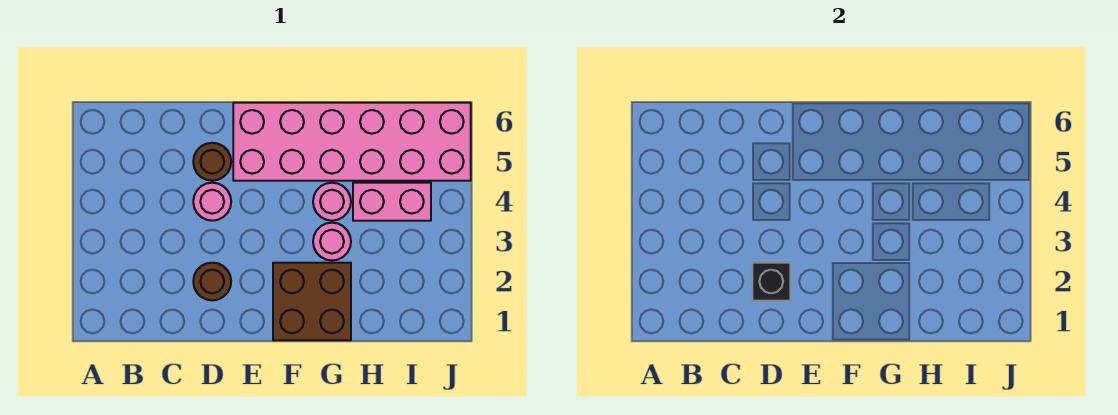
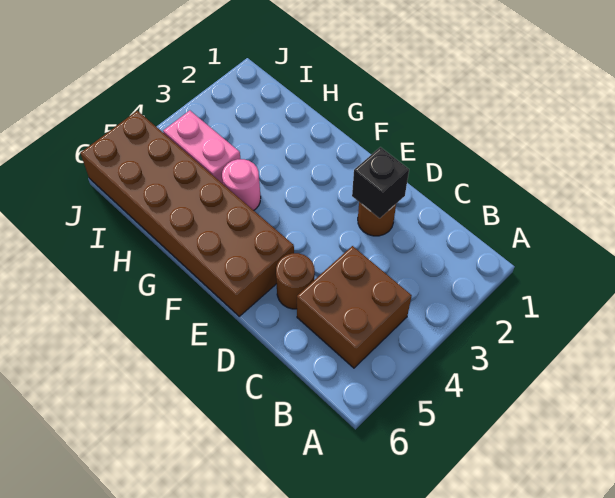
pink round brick D4 level 1 -> none
pink brick E5:J6 level 1 -> brown brick E5:J6 level 1
brown brick F1:G2 level 1 -> brown brick B4:C5 level 1
pink round brick G3 level 1 -> none

